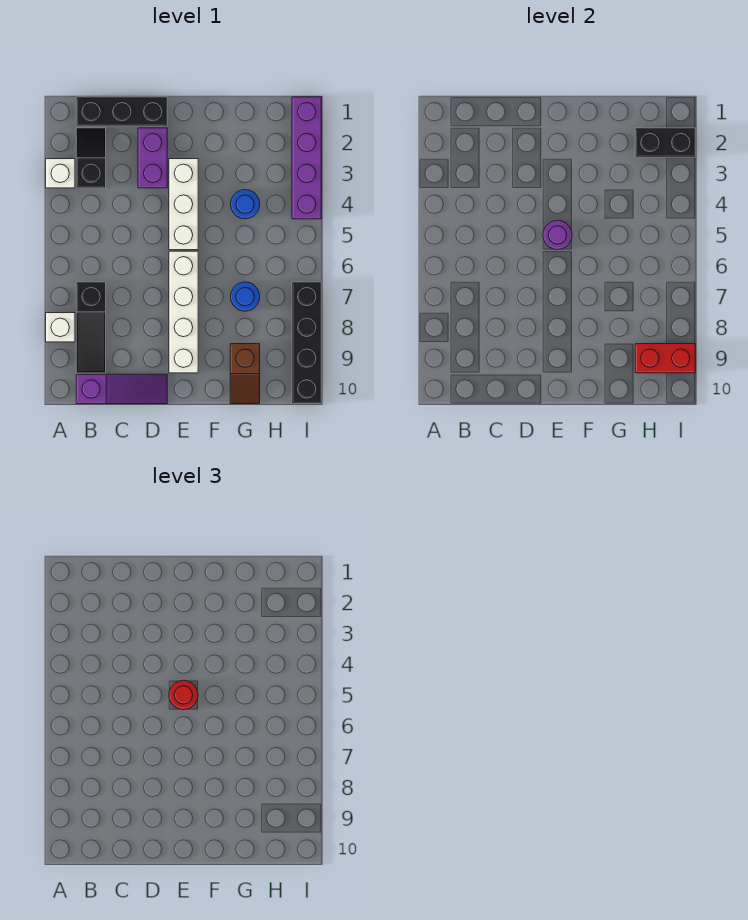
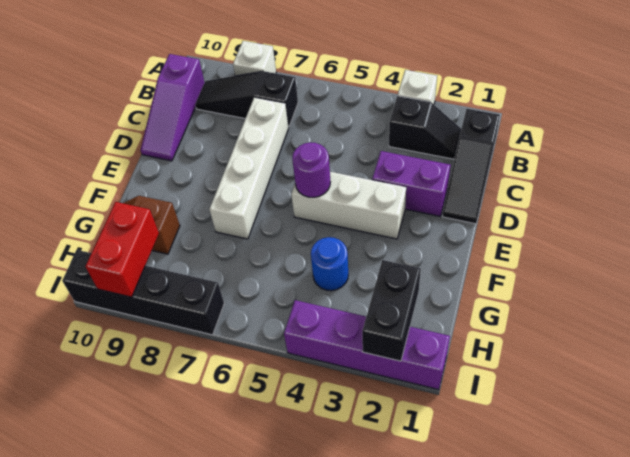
black brick B1:D1 level 1 -> black slope B1:D1 level 1 top B
red round brick E5 level 3 -> none
white brick E6:E9 level 1 -> white brick C7:F7 level 1
blue round brick G7 level 1 -> none

